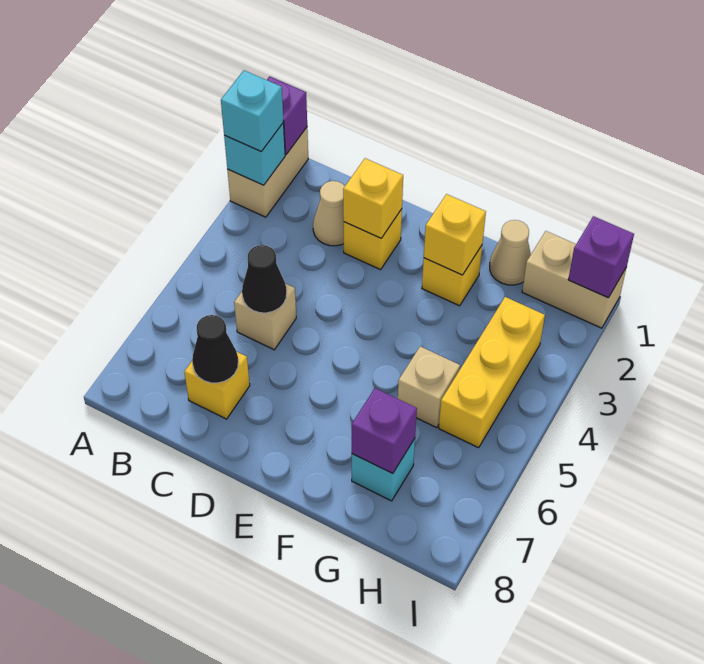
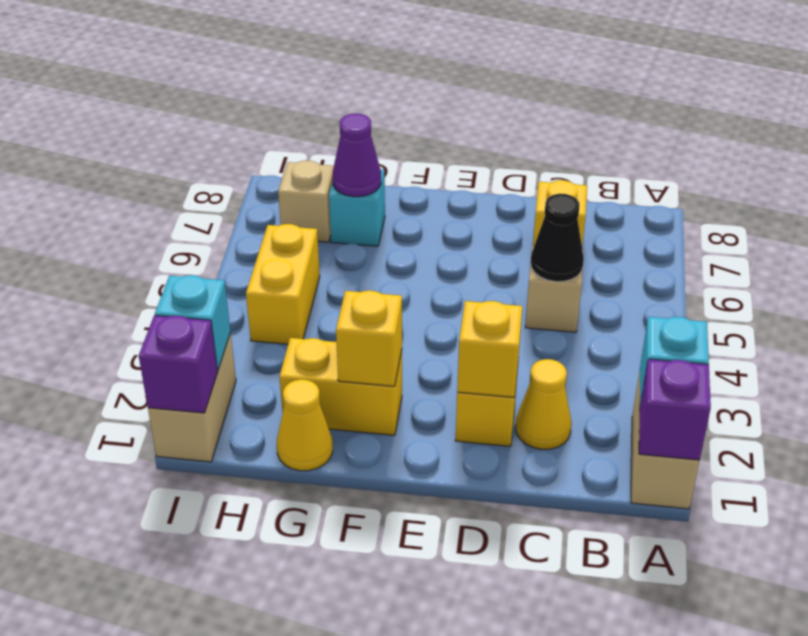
cyan brick A2 level 3 -> cyan brick I2 level 2
tan cone C2 level 1 -> yellow cone C2 level 1
black cone C7 level 2 -> none
yellow brick F2 level 1 -> yellow brick F2:G2 level 1
tan cone G1 level 1 -> yellow cone G1 level 1
tan brick G5 level 1 -> tan brick H7 level 1
purple brick G7 level 2 -> purple cone G7 level 2
tan brick H1:I1 level 1 -> tan brick I1:I2 level 1
yellow brick H3:H5 level 1 -> yellow brick H4:H5 level 1

